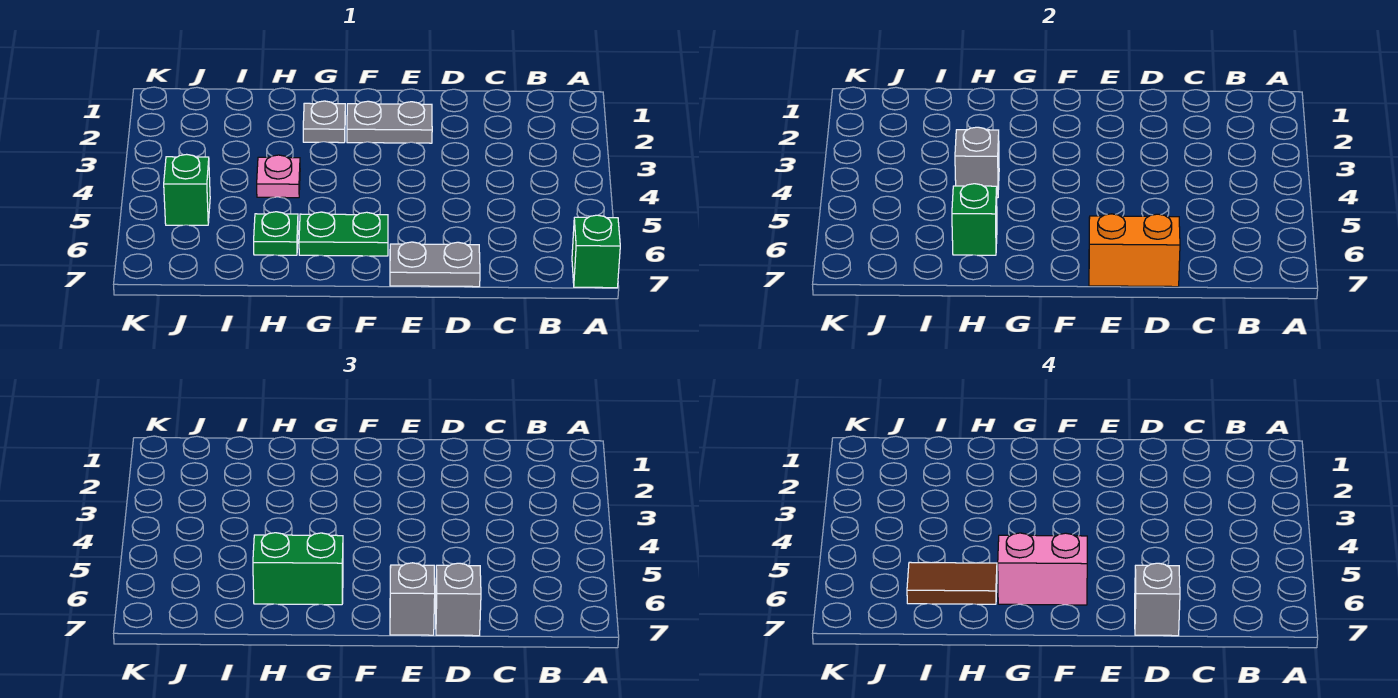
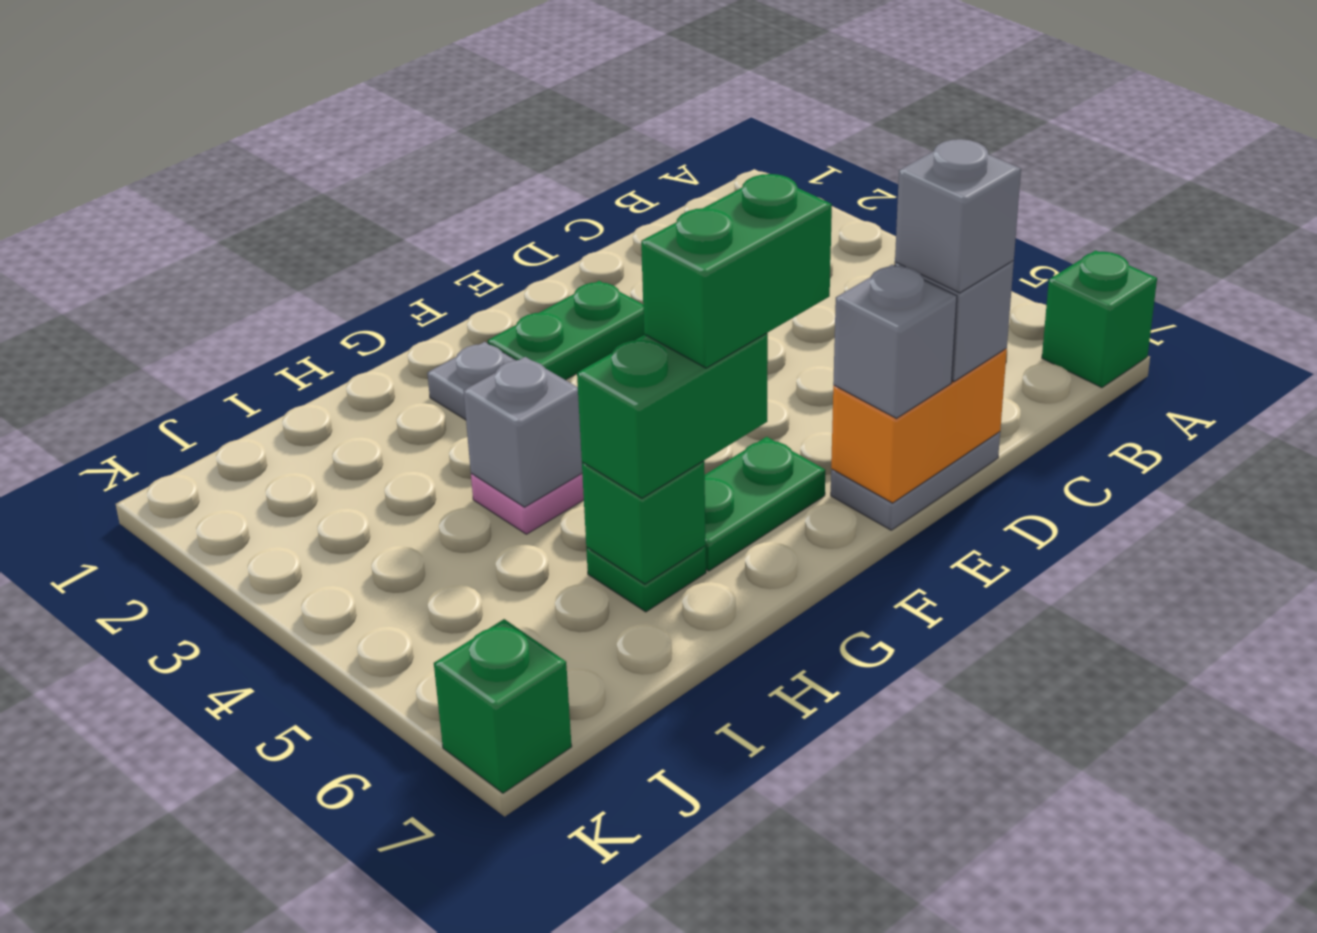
grey plate E2:F2 level 1 -> green plate E2:F2 level 1
pink brick F6:G6 level 4 -> green brick F6:G6 level 4
brown tile H6:I6 level 4 -> none
green brick J5 level 1 -> green brick K7 level 1

